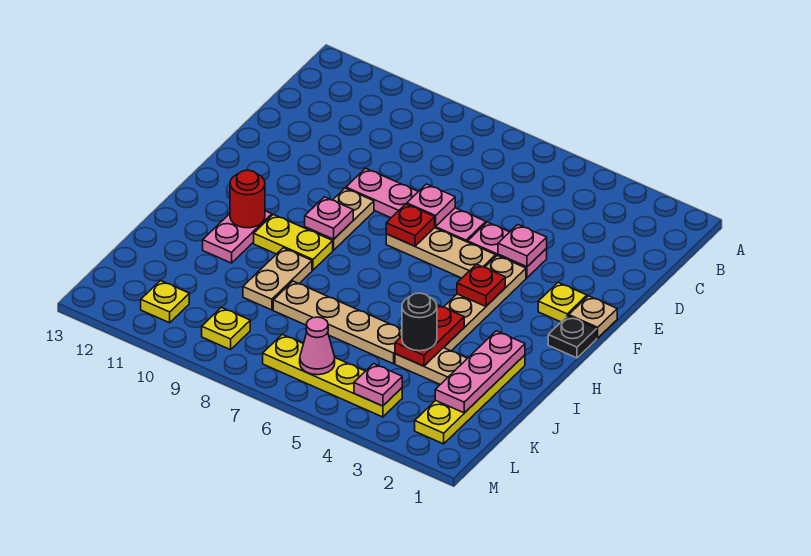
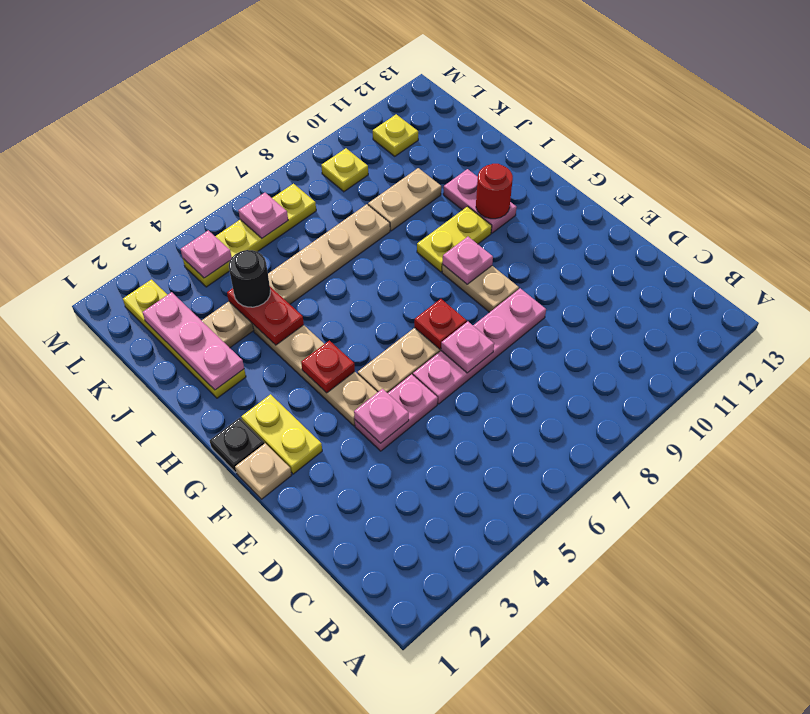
yellow plate F2 level 1 -> yellow plate F2:G2 level 1
tan plate I9:J9 level 1 -> tan plate J9:J10 level 1
pink cone L6 level 2 -> pink plate L6 level 2

